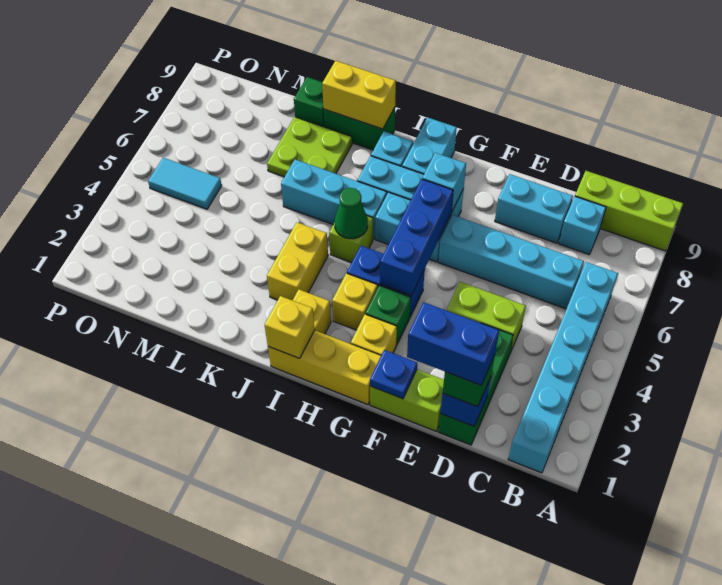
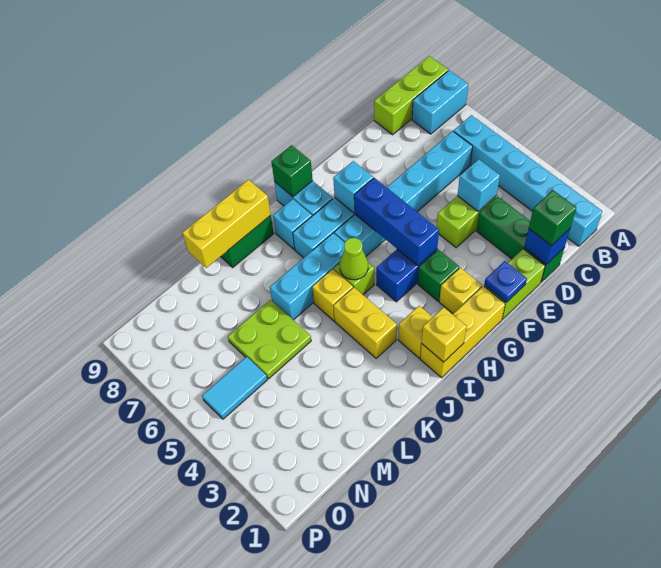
cyan brick C8 level 1 -> cyan brick D4 level 2
blue brick D1:E1 level 4 -> none
cyan brick D8:E8 level 1 -> cyan brick A8:B8 level 1
yellow brick H3 level 1 -> yellow brick J5 level 1
green cone I5 level 2 -> lime cone I5 level 2
yellow brick J9:K9 level 2 -> yellow brick J9:L9 level 2
lime plate K7:L8 level 1 -> lime plate L5:M6 level 1
green brick L9 level 1 -> green brick H9 level 2

